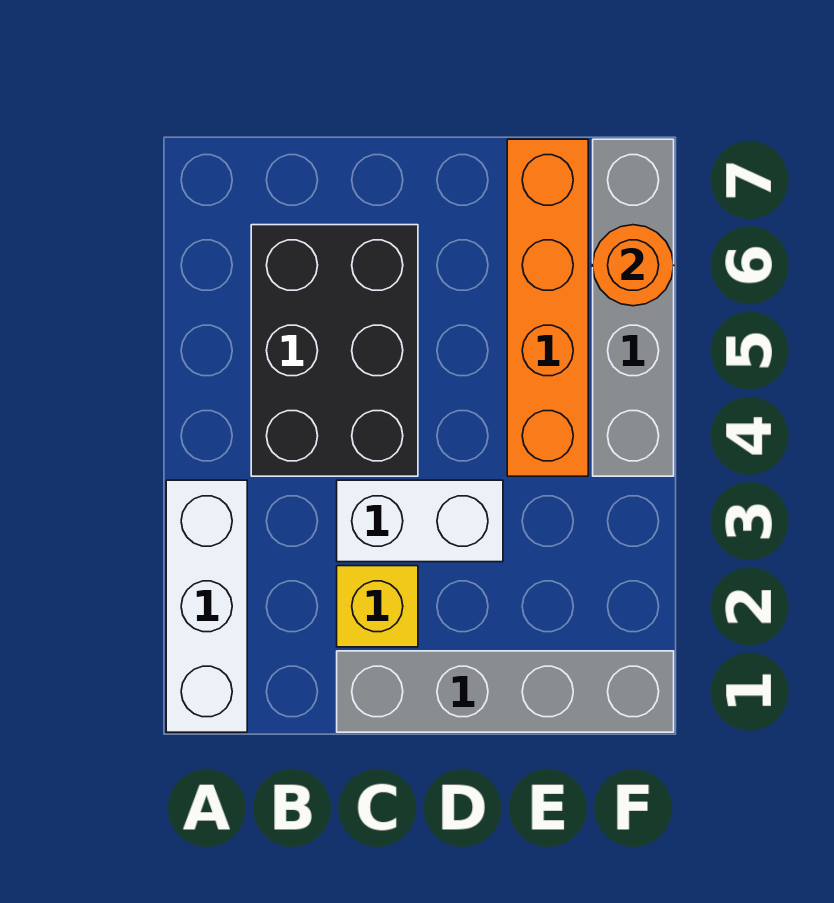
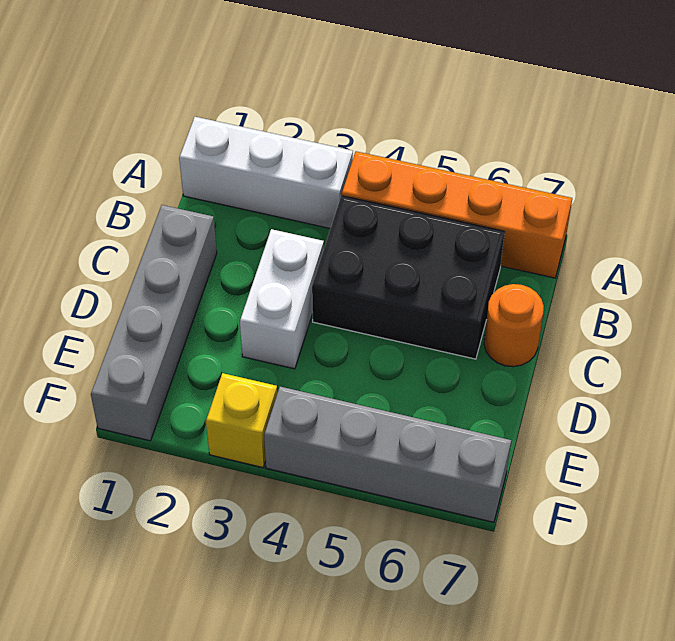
yellow brick C2 level 1 -> yellow brick F3 level 1
orange brick E4:E7 level 1 -> orange brick A4:A7 level 1
orange round brick F6 level 2 -> orange round brick C7 level 1

